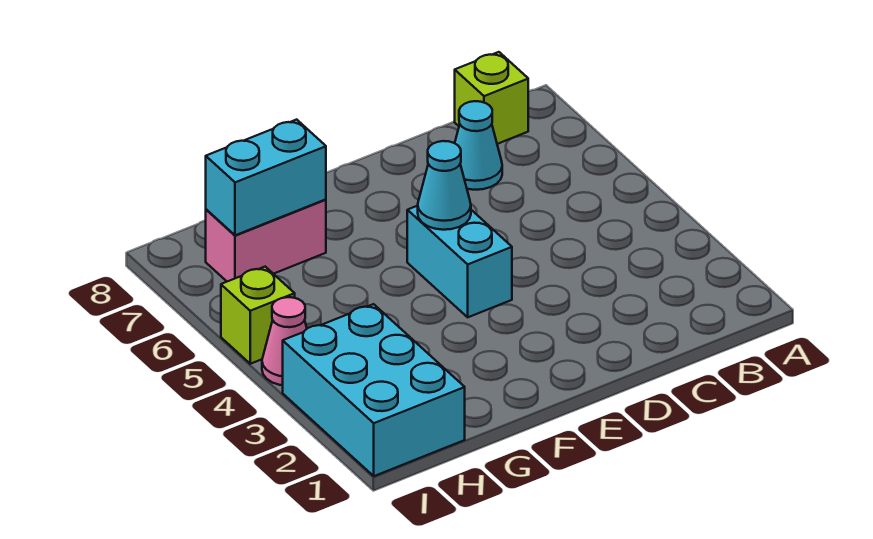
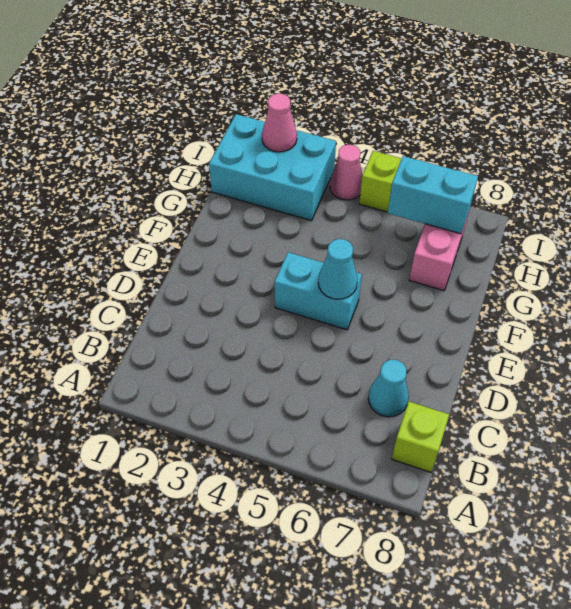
cyan brick G7:H7 level 2 -> cyan brick H6:H7 level 2
none -> pink cone I2 level 2

